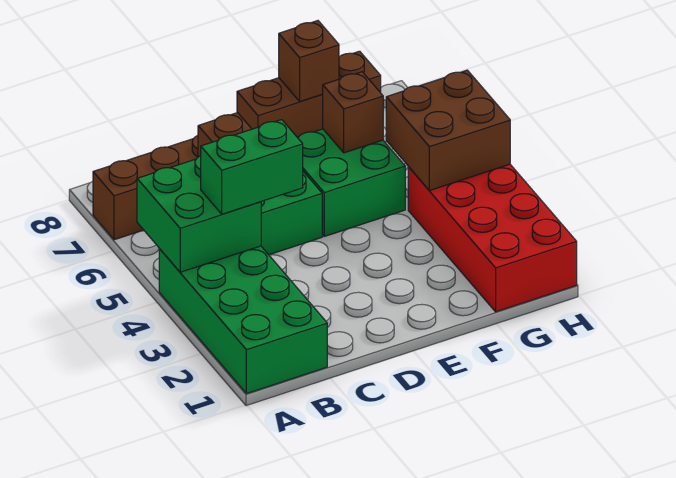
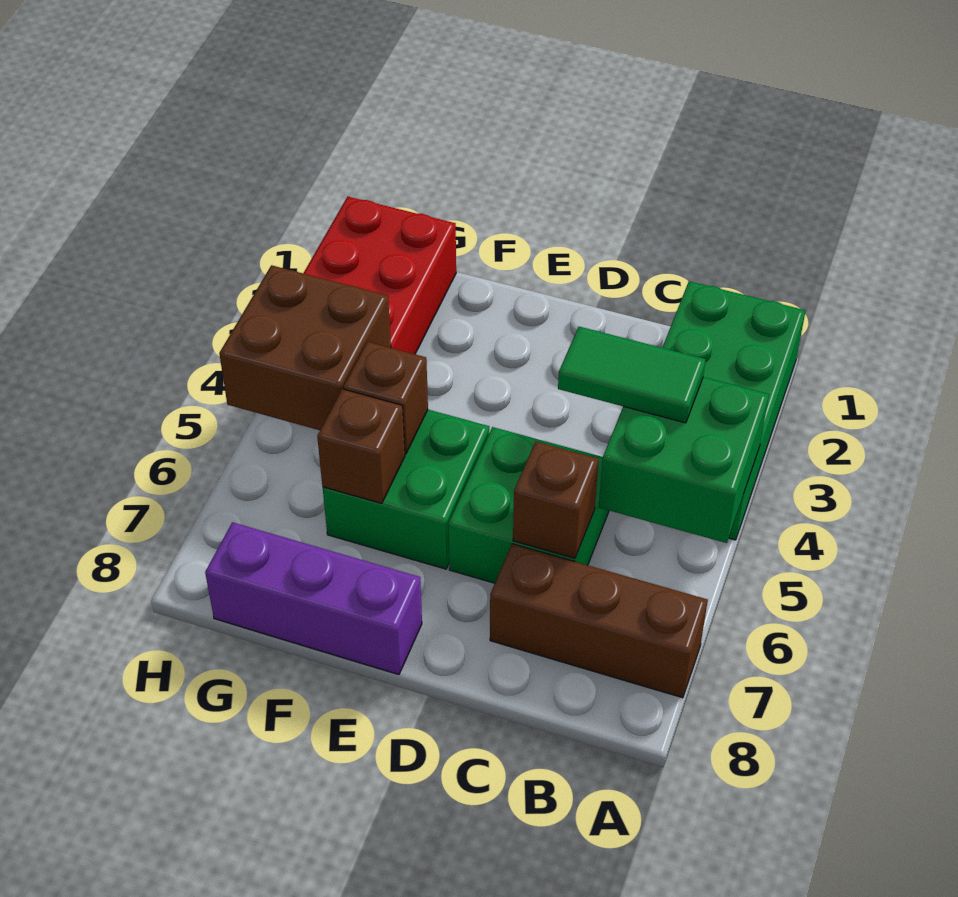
green brick B4:C4 level 3 -> green tile B4:C4 level 3
brown brick E8:G8 level 1 -> purple brick E8:G8 level 1
brown brick F8 level 2 -> brown brick F5 level 2

